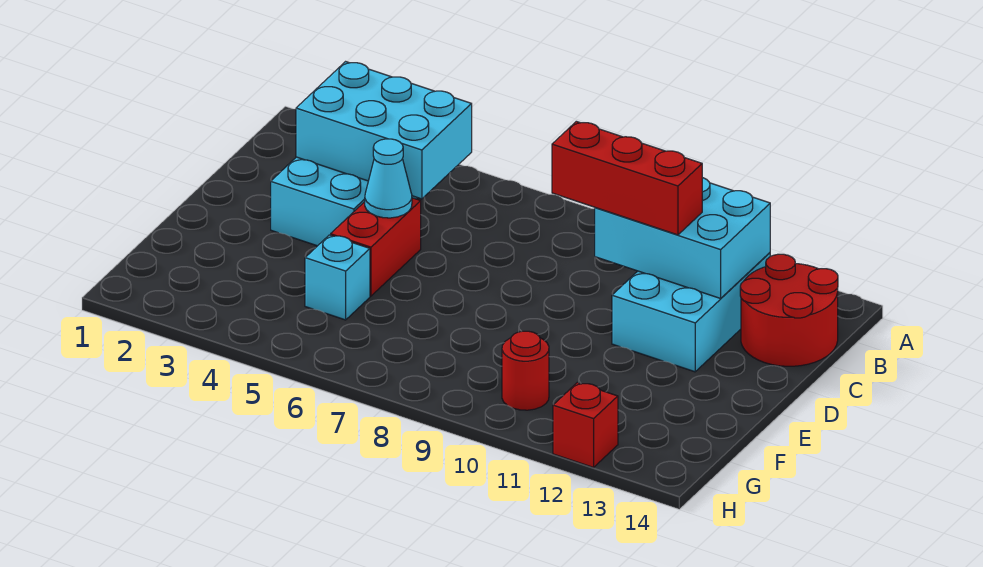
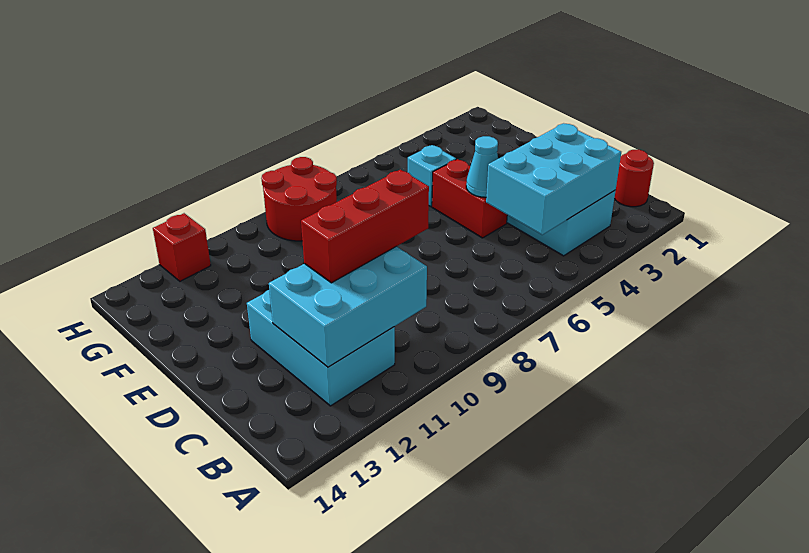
red round brick B13:C14 level 1 -> red round brick G8:H9 level 1
red round brick G10 level 1 -> red round brick B1 level 1

